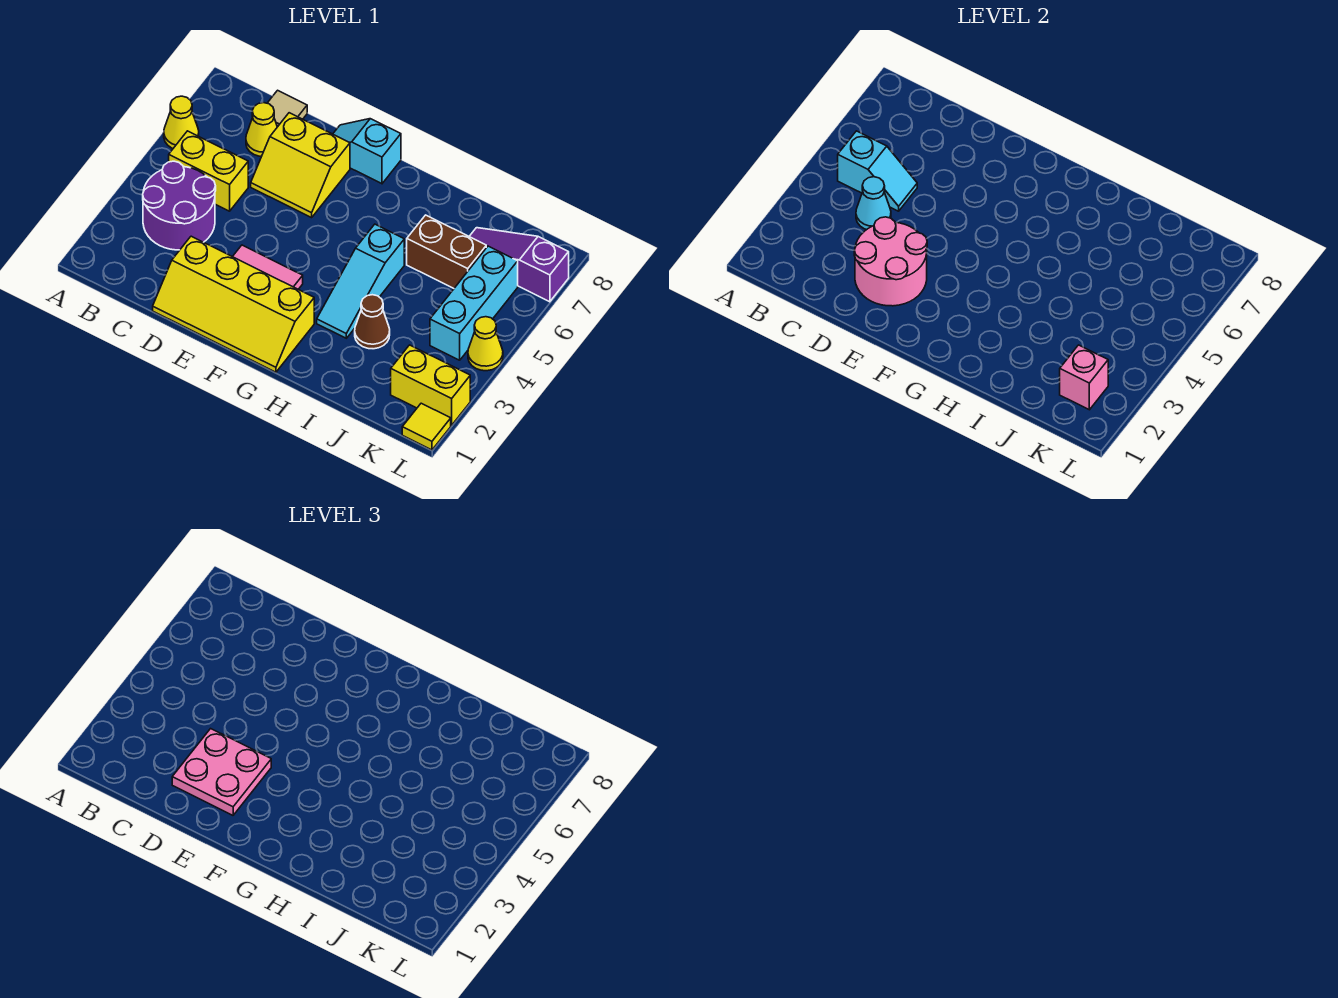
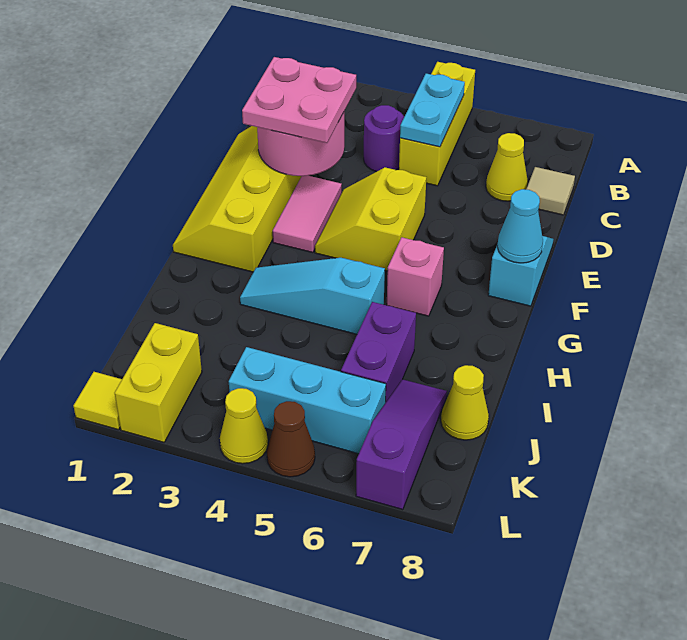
yellow cone A6 level 1 -> yellow cone J8 level 1
purple round brick B3:C4 level 1 -> purple round brick C4 level 1
yellow brick B5:C5 level 1 -> yellow brick A5:C5 level 1
cyan slope B5:C5 level 2 top B -> cyan plate B5:C5 level 2
cyan cone C4 level 2 -> cyan cone F8 level 2
yellow slope D6:E7 level 1 top 7 -> yellow slope E4:F5 level 1 top 5
brown cone I3 level 1 -> brown cone L5 level 1
brown brick I6:J6 level 1 -> purple brick I6:J6 level 1
pink brick K2 level 2 -> pink brick G6 level 1

